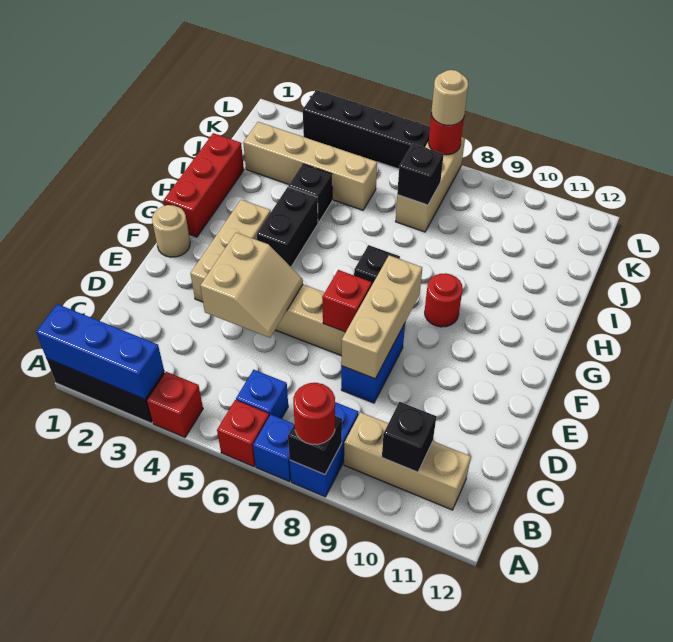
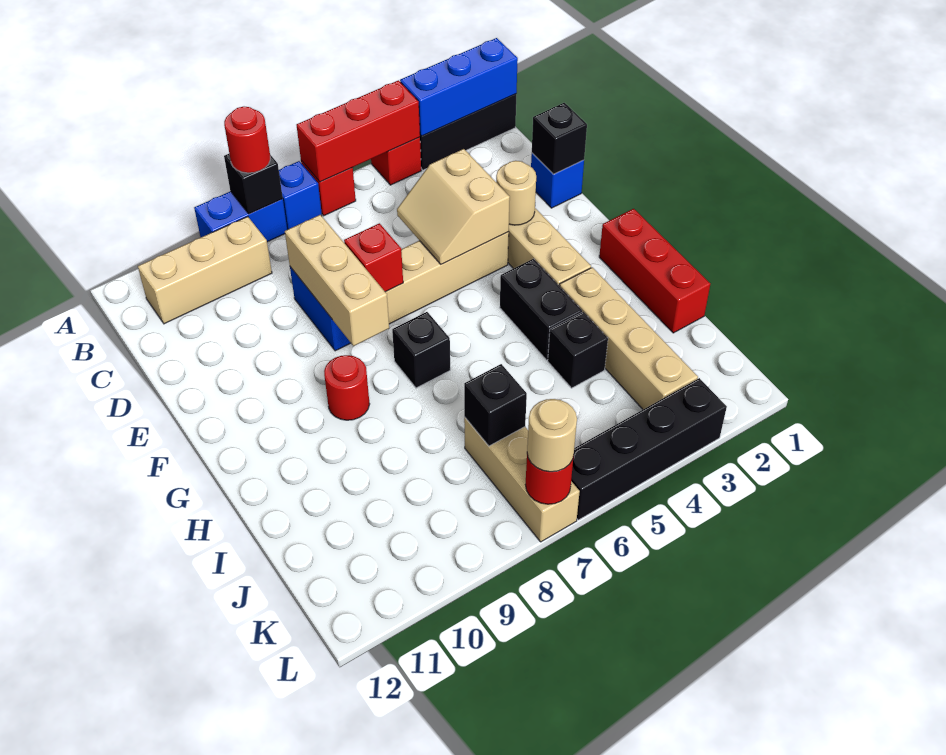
none -> red brick A4:A6 level 2
blue brick A8:B8 level 1 -> blue brick A8:A9 level 1
blue brick B6 level 1 -> blue brick D1 level 1
black brick B10 level 2 -> black brick D1 level 2
tan round brick F1 level 1 -> tan round brick E3 level 2
tan brick J2:J5 level 1 -> tan brick H3:K3 level 1

